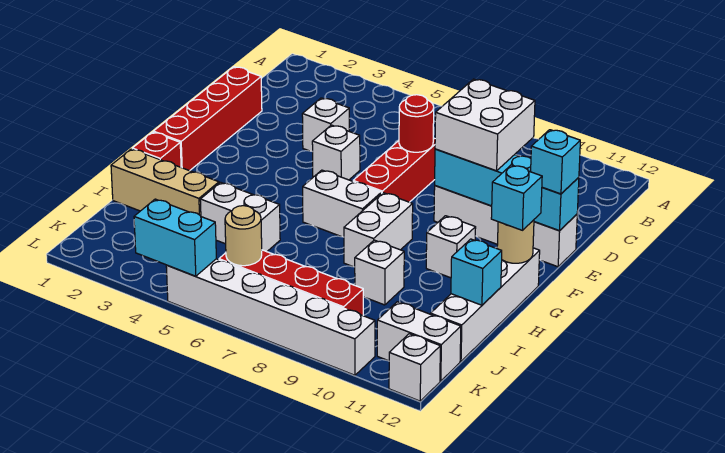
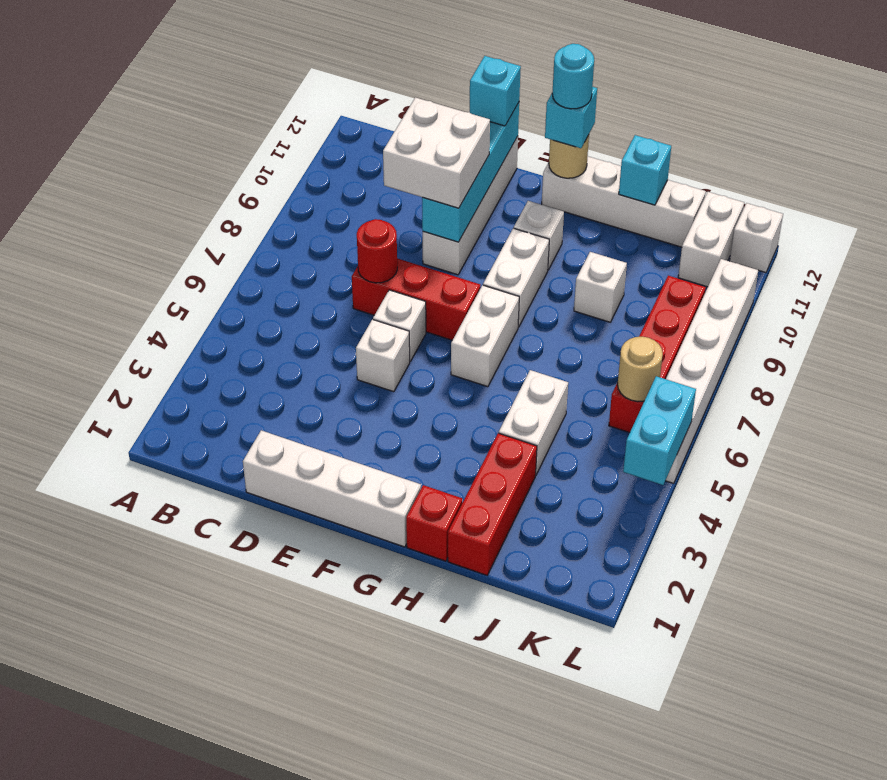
red brick D1:G1 level 1 -> white brick D1:G1 level 1
white brick D4 level 1 -> white brick E6 level 1
white brick G8:H8 level 1 -> white brick G8:G9 level 1
none -> cyan round brick G12 level 4
tan brick I1:I3 level 1 -> red brick I1:I3 level 1

